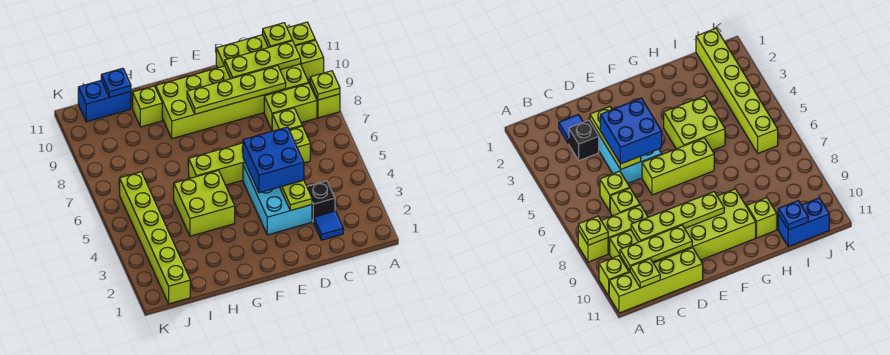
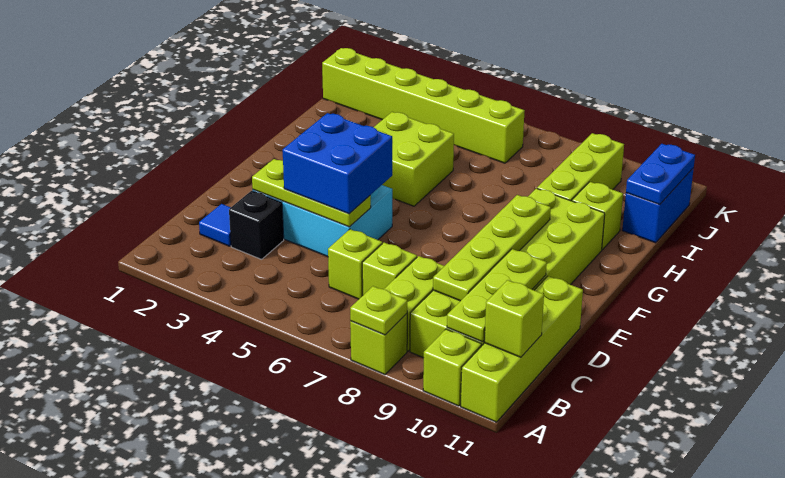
lime plate B11 level 2 -> lime brick B11 level 2
lime brick E6:G6 level 1 -> lime brick H9:J9 level 1
blue plate I11 level 2 -> blue plate I11:J11 level 2

